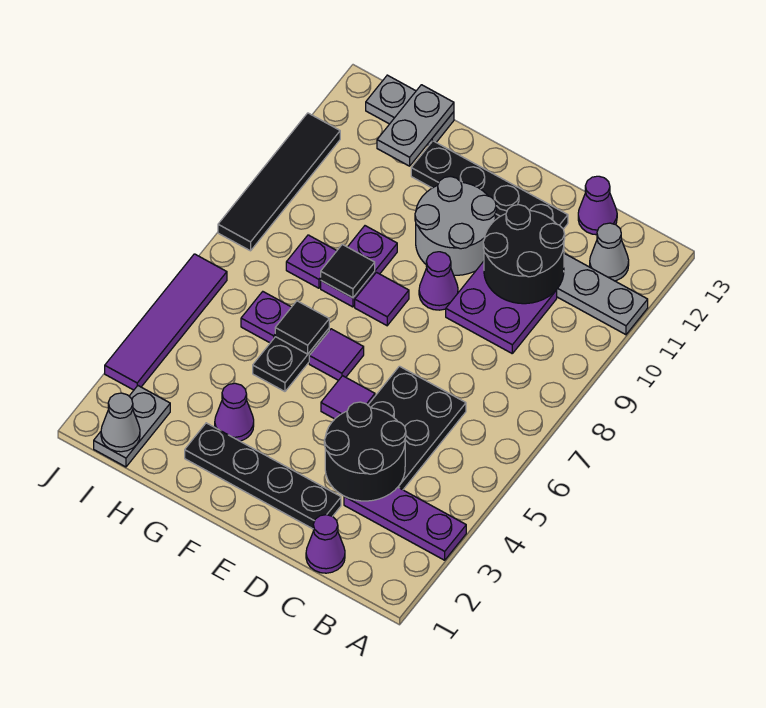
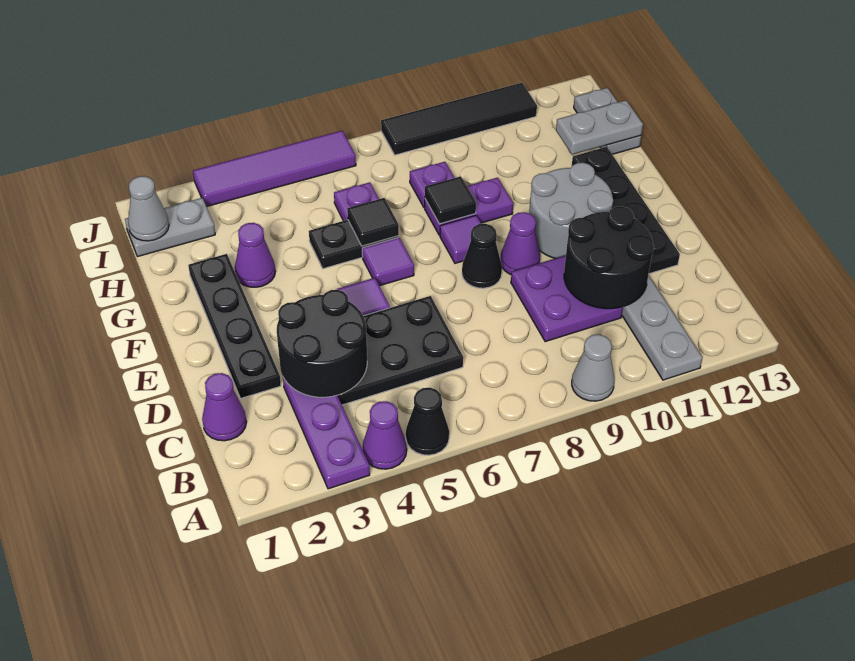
none -> black cone A5 level 1
grey cone B12 level 1 -> grey cone A9 level 1
purple cone C13 level 1 -> purple cone A4 level 1
none -> black cone E8 level 1

